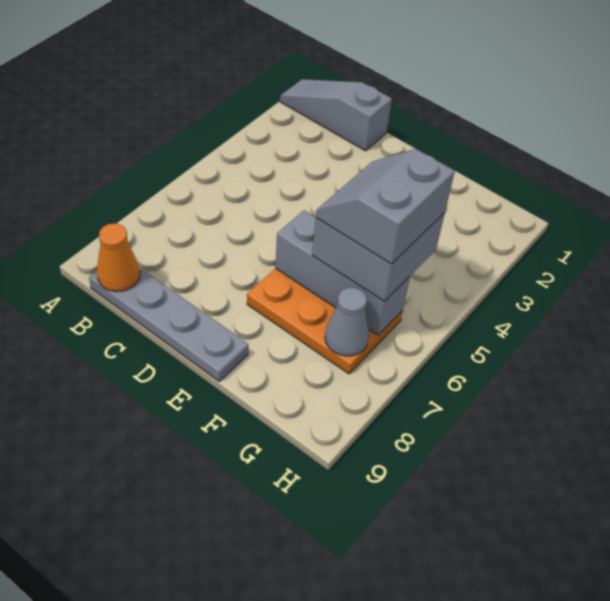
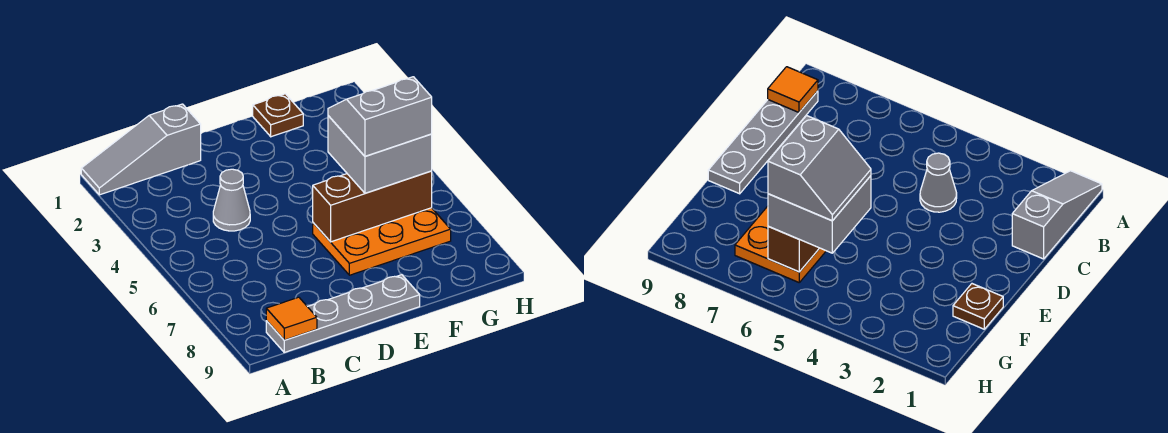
orange cone B9 level 2 -> orange tile B9 level 2
grey brick E6:G6 level 2 -> brown brick E6:G6 level 2
none -> brown plate F1 level 1
grey slope F5:G6 level 4 top G -> grey slope F5:G6 level 4 top 6
grey cone G7 level 2 -> grey cone C4 level 1

